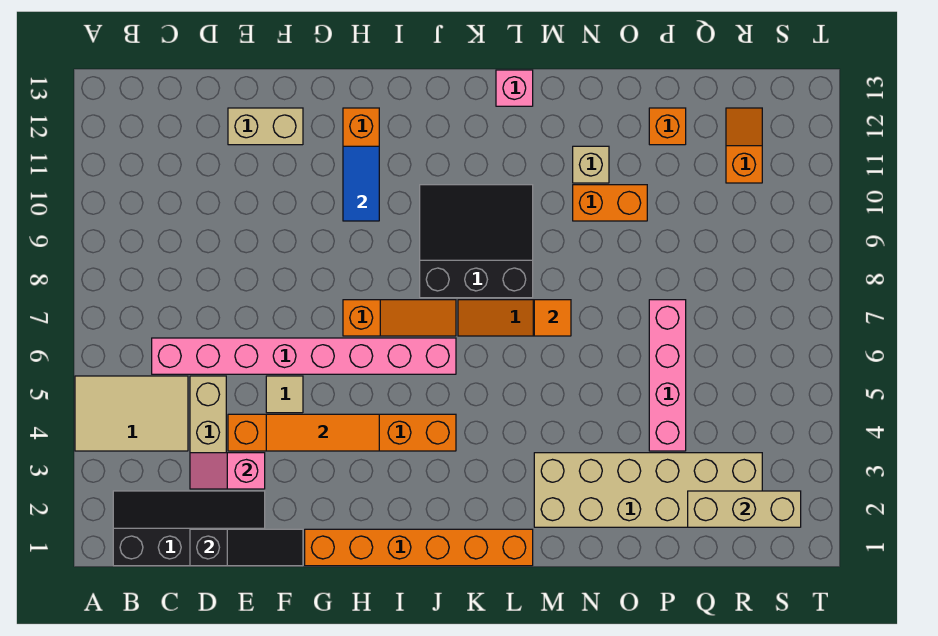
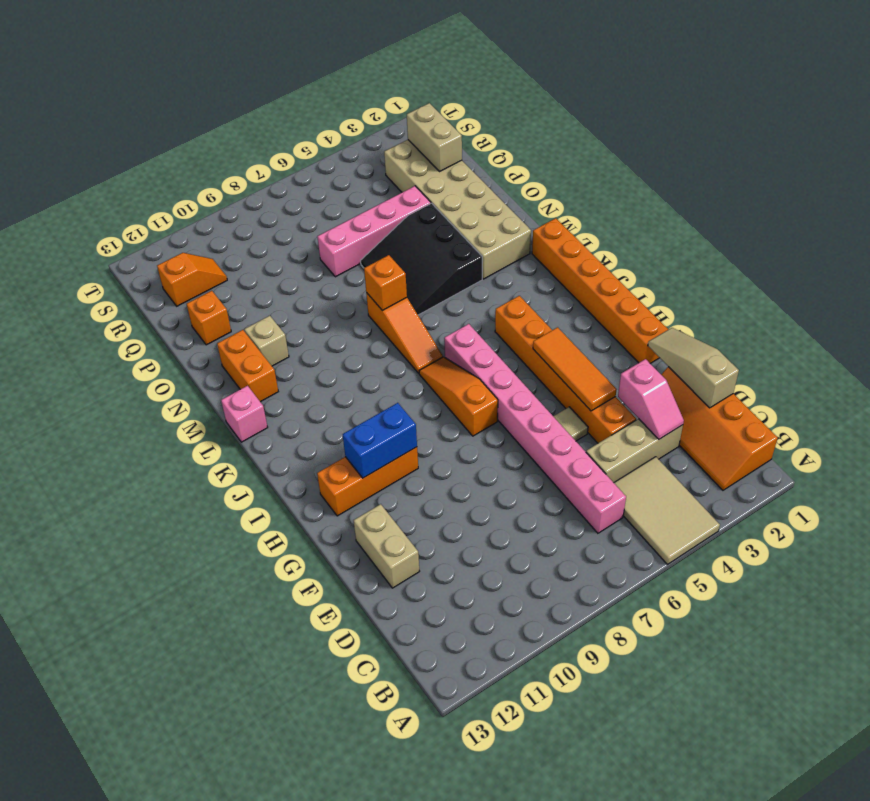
black slope B1:E2 level 1 top 1 -> orange slope B1:E2 level 1 top 1
black slope D1:F1 level 2 top D -> tan slope D1:F1 level 2 top D
blue tile H10:H11 level 2 -> blue brick H10:H11 level 2
black slope J8:L10 level 1 top 8 -> black slope M4:O6 level 1 top 4
orange tile M7 level 2 -> orange brick M7 level 2
orange brick N10:O10 level 1 -> orange brick M12:N12 level 1
tan brick Q2:S2 level 2 -> tan brick Q2:R2 level 2
orange slope R11:R12 level 1 top 11 -> orange slope R11:R12 level 1 top 12

